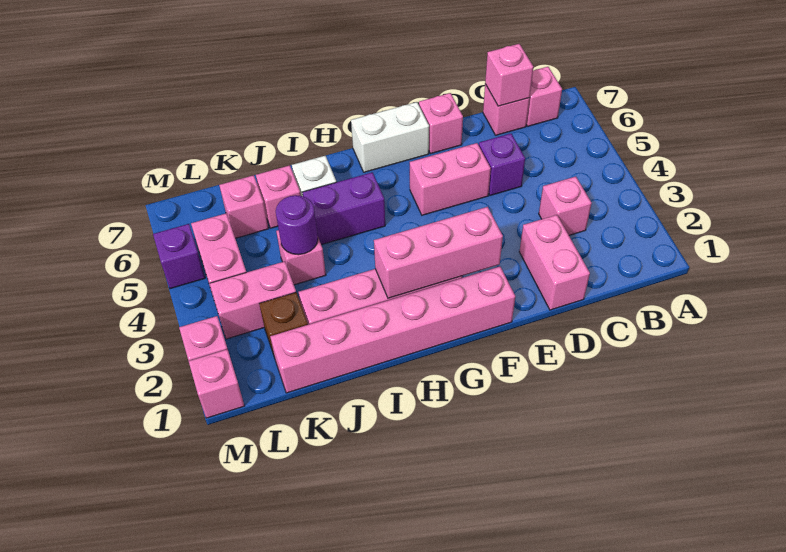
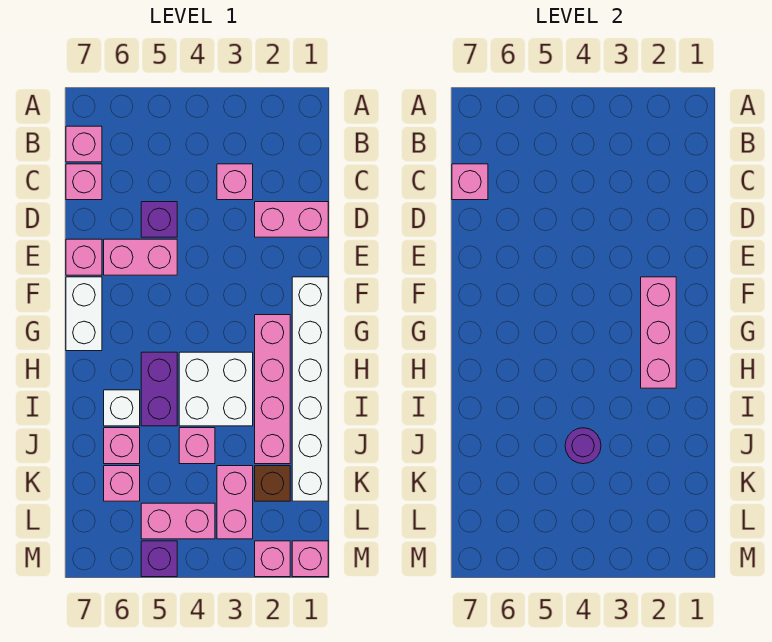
pink brick E5:F5 level 1 -> pink brick E5:E6 level 1
pink brick F1:K1 level 1 -> white brick F1:K1 level 1
none -> white brick H3:I4 level 1

